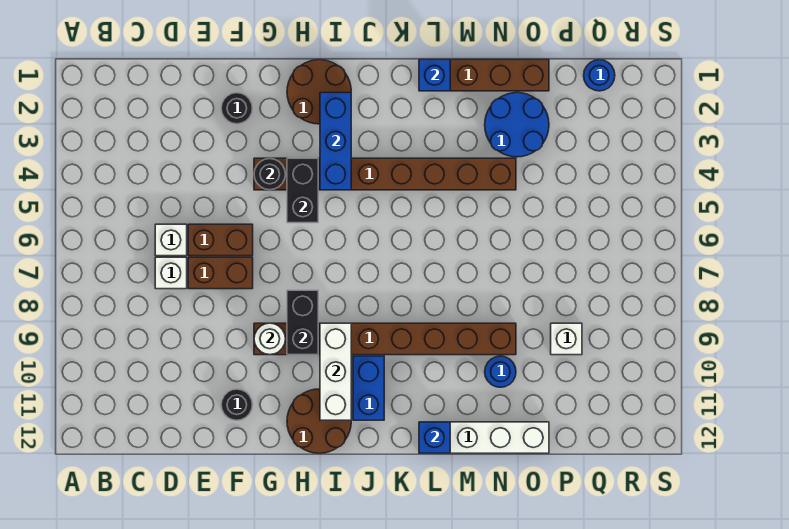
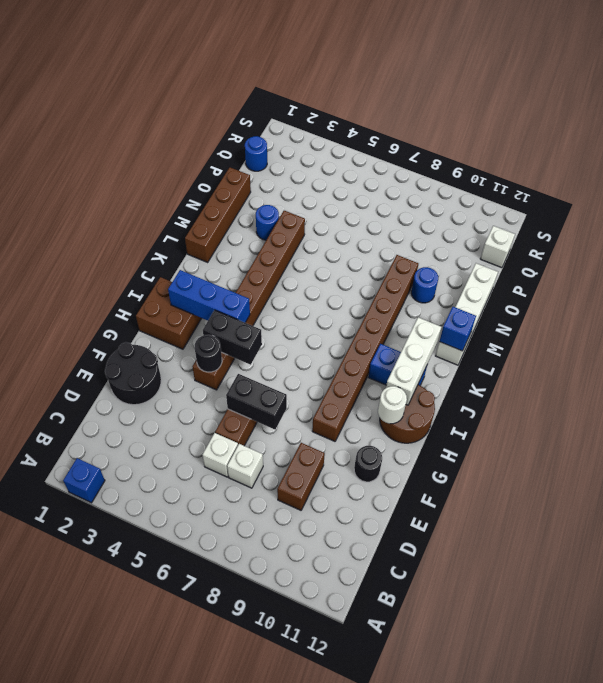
brown brick E7:F7 level 1 -> brown brick D9:E9 level 1
black round brick F2 level 1 -> black round brick E1:F2 level 1
white round brick G9 level 2 -> white round brick H11 level 2
brown round brick H1:I2 level 1 -> brown brick H1:I2 level 1
black brick H8:H9 level 2 -> black brick F6:F7 level 2
white brick I9:I11 level 2 -> white brick I11:K11 level 2
blue brick L1 level 2 -> blue brick A2 level 1
blue round brick N2:O3 level 1 -> blue round brick N3 level 1
white brick P9 level 1 -> white brick Q12 level 1

